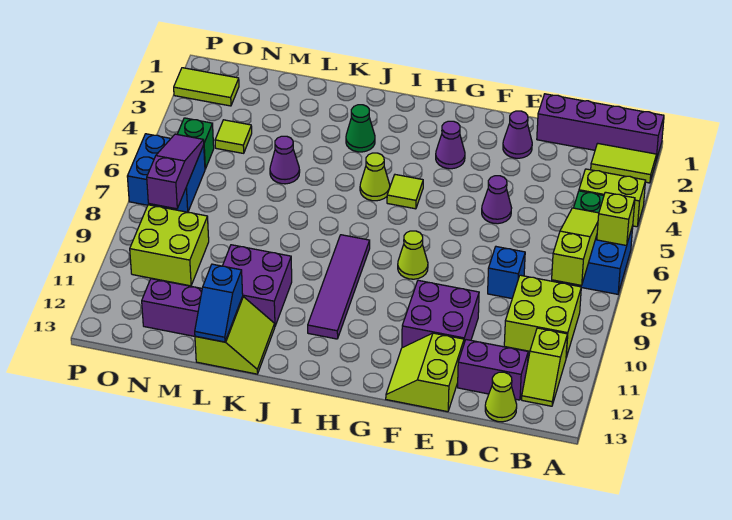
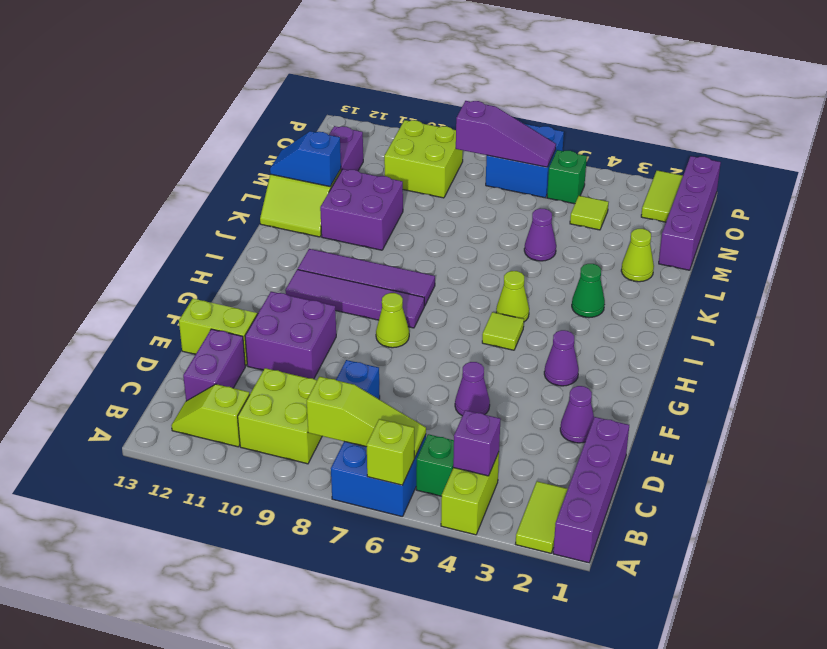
none -> purple brick B4 level 2
lime cone C13 level 1 -> lime cone L2 level 1
none -> purple tile H8:H11 level 1
none -> purple brick M1:P1 level 1

